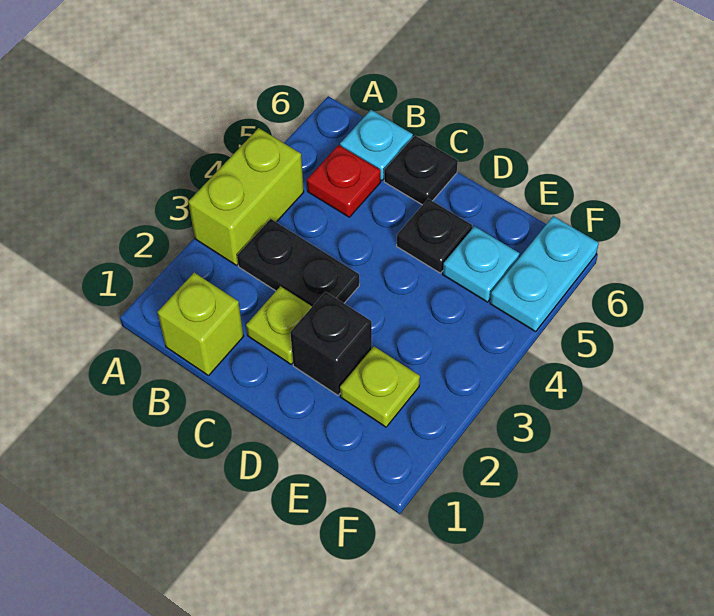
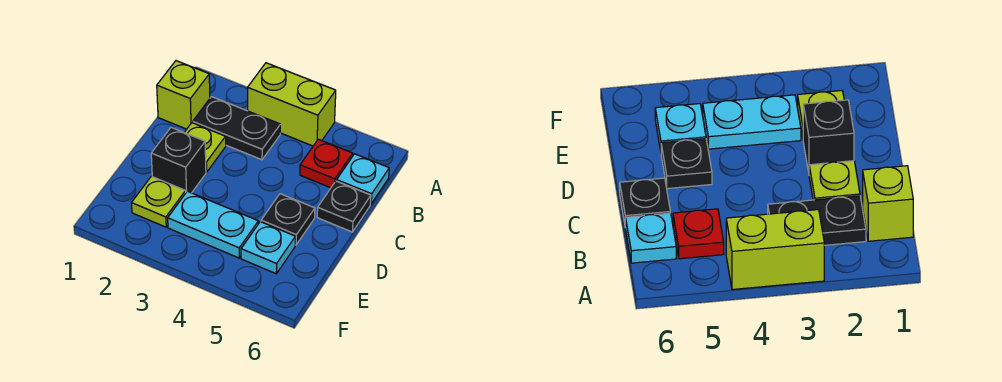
black plate B3:C3 level 1 -> black plate B2:B3 level 1
cyan plate F5:F6 level 1 -> cyan plate E3:E4 level 1

